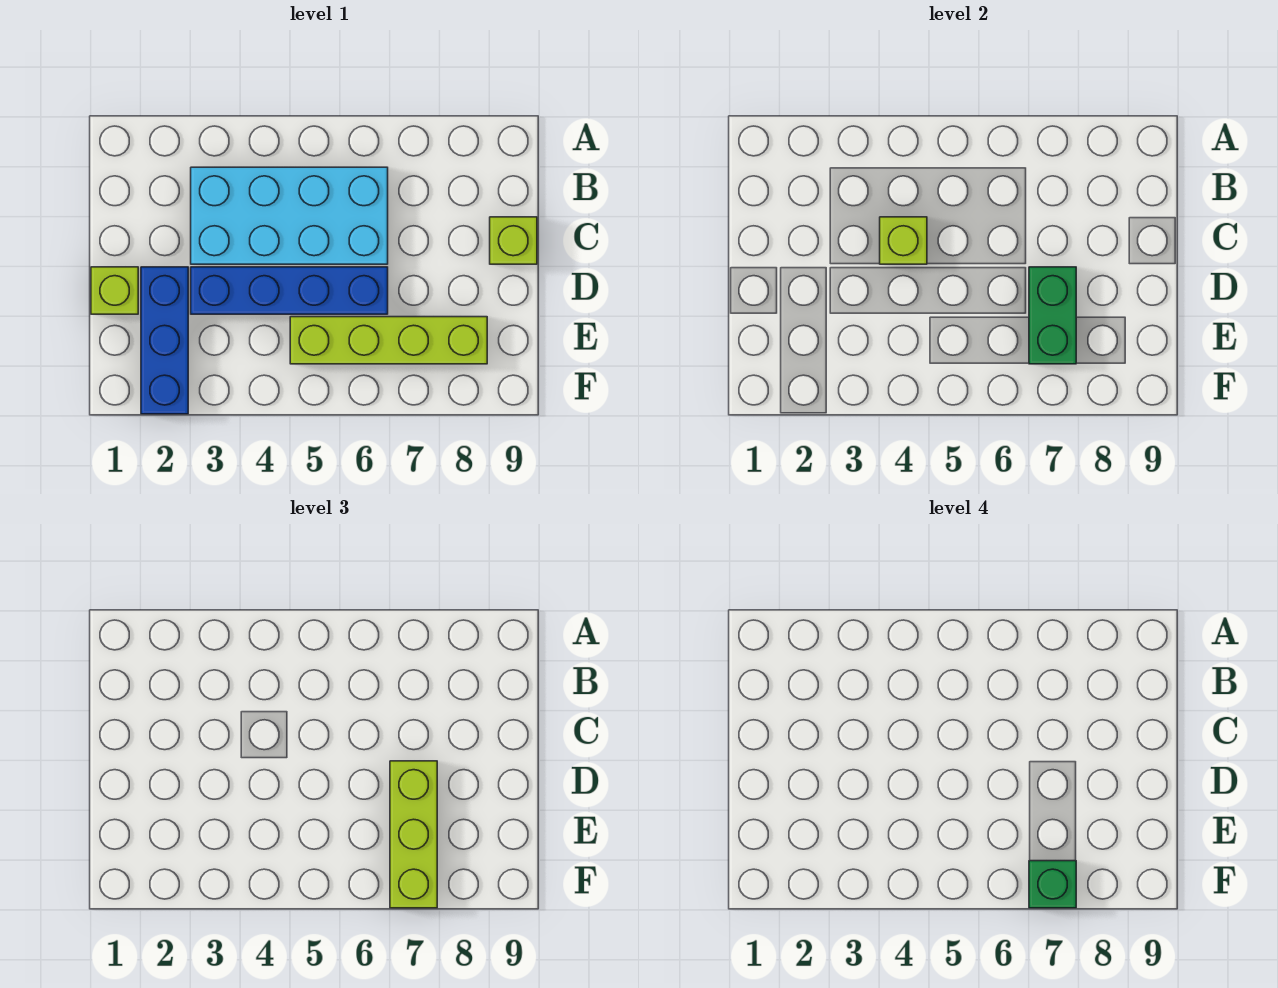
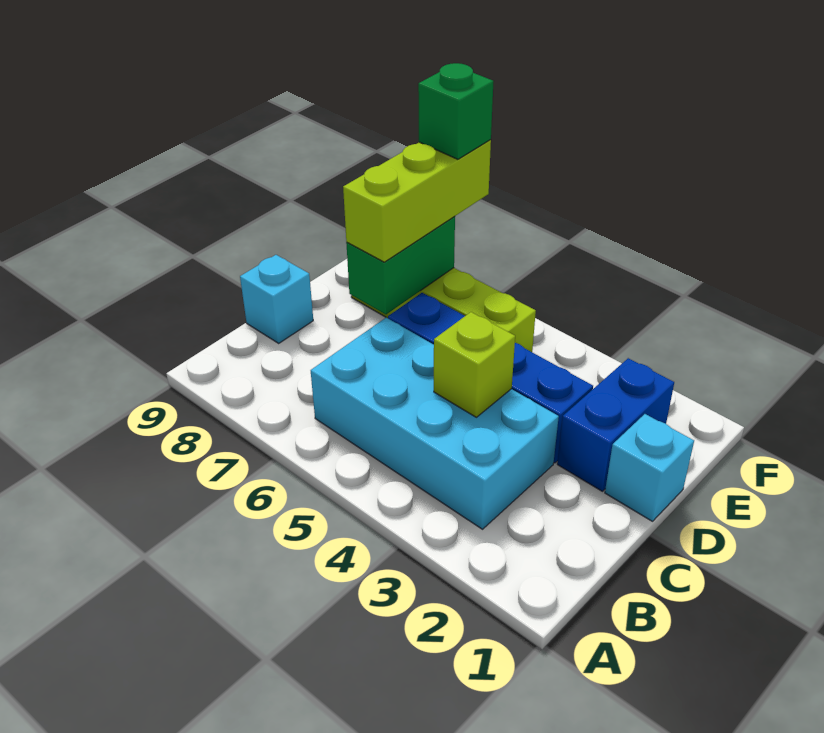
lime brick C9 level 1 -> cyan brick C9 level 1
lime brick D1 level 1 -> cyan brick D1 level 1
blue brick D2:F2 level 1 -> blue brick D2:E2 level 1

